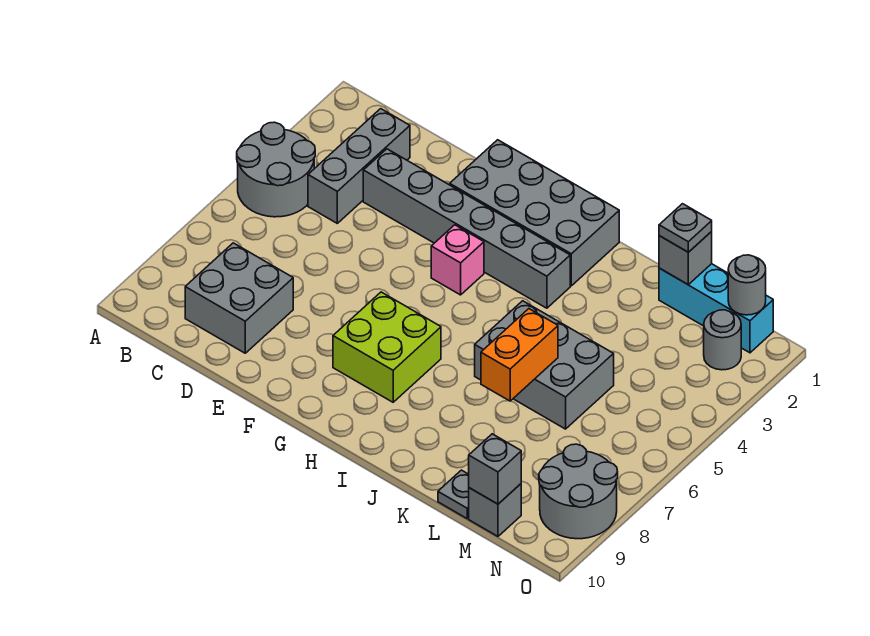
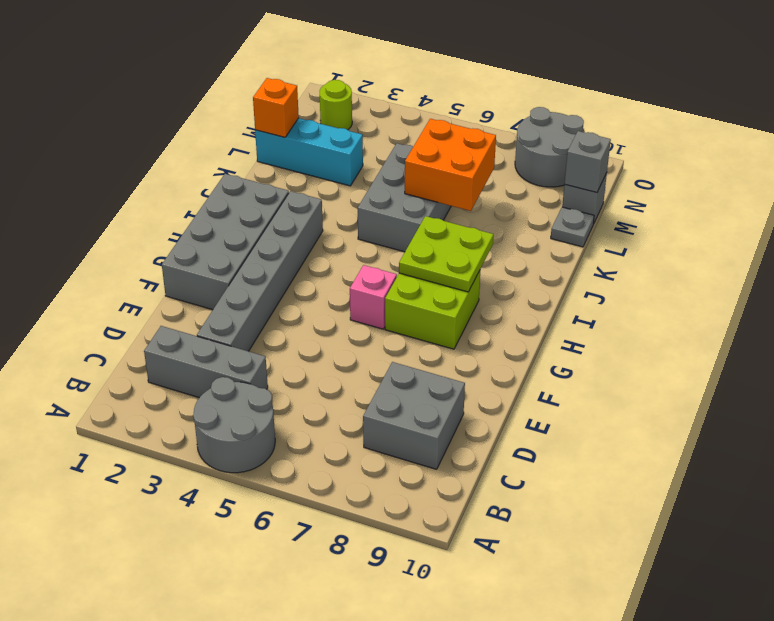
pink brick G4 level 1 -> pink brick G6 level 1
none -> lime plate H7:I8 level 2
orange brick K6:K7 level 2 -> orange brick K6:L7 level 2
cyan brick L1:N1 level 1 -> cyan brick L1:L3 level 1
grey brick L1 level 2 -> orange brick L1 level 2
grey plate L1 level 3 -> none
grey round brick N1 level 2 -> none
grey round brick N2 level 1 -> lime round brick N2 level 1

